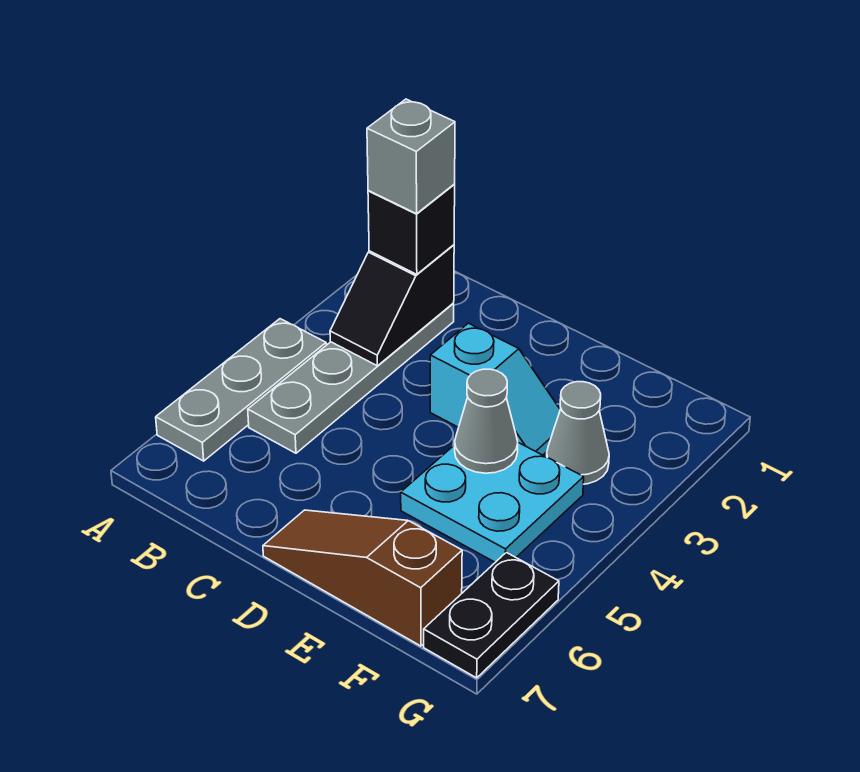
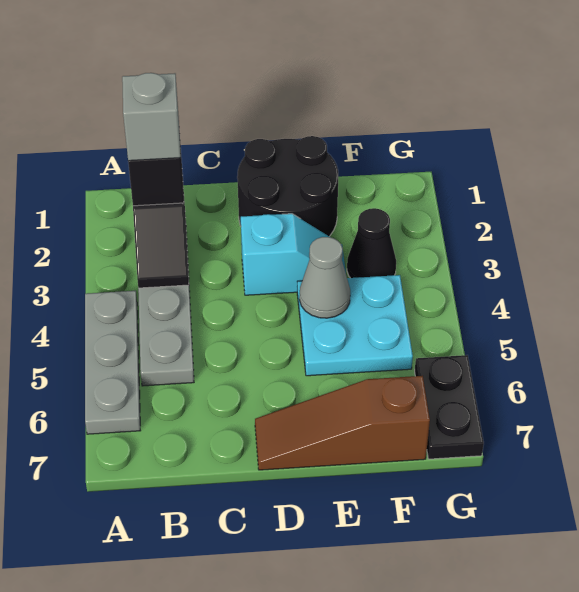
none -> black round brick D1:E2 level 1
grey cone F3 level 1 -> black cone F3 level 1

